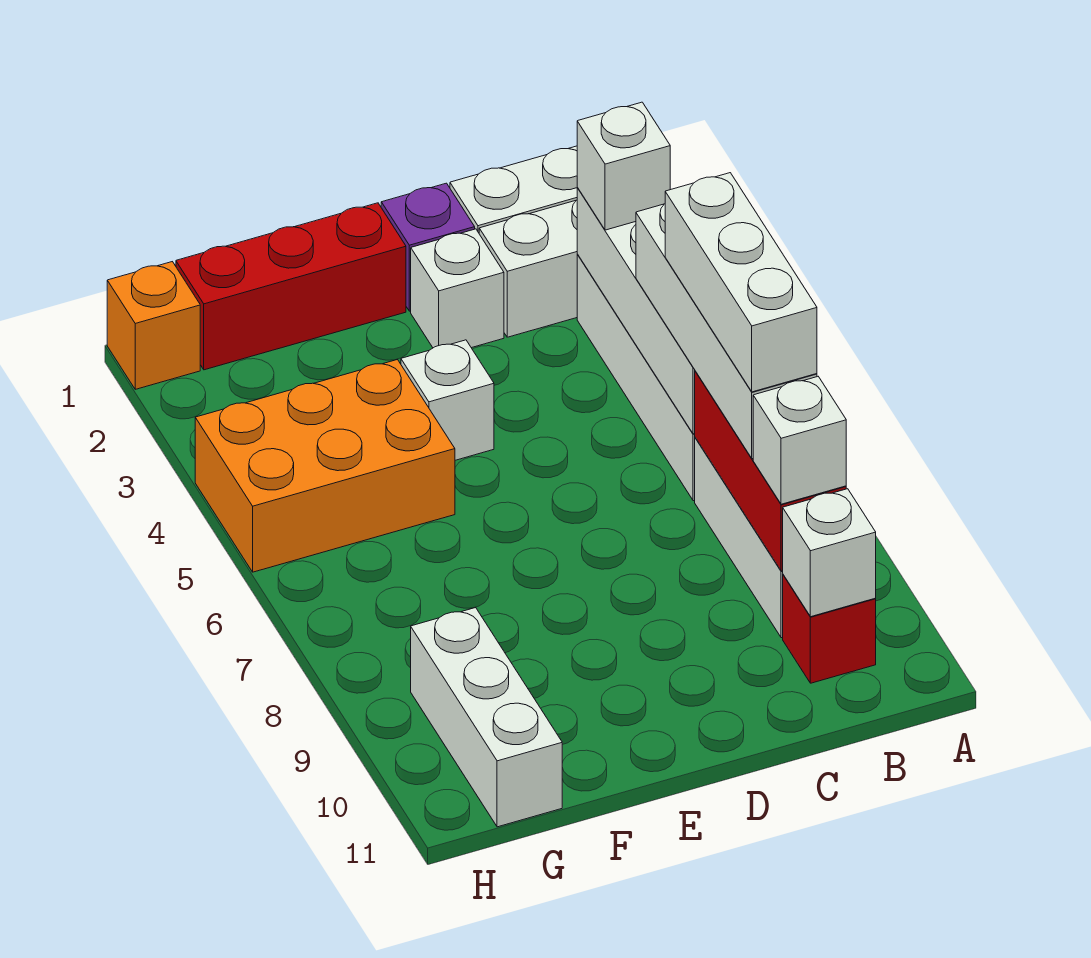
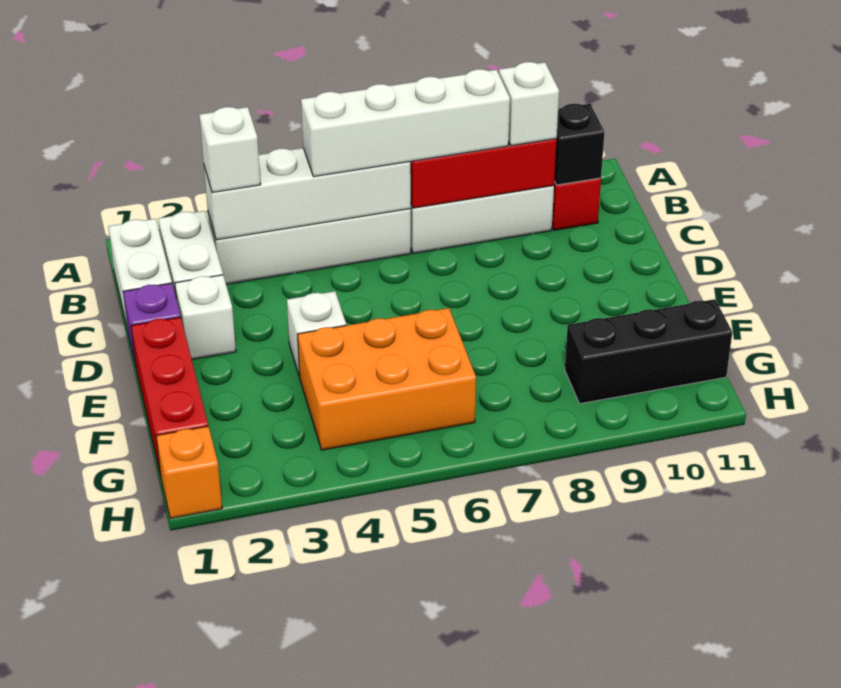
white brick B6:B8 level 4 -> none
white brick B10 level 2 -> black brick B10 level 2
orange brick F4:H5 level 1 -> orange brick F4:G6 level 1
white brick G9:G11 level 1 -> black brick G9:G11 level 1

